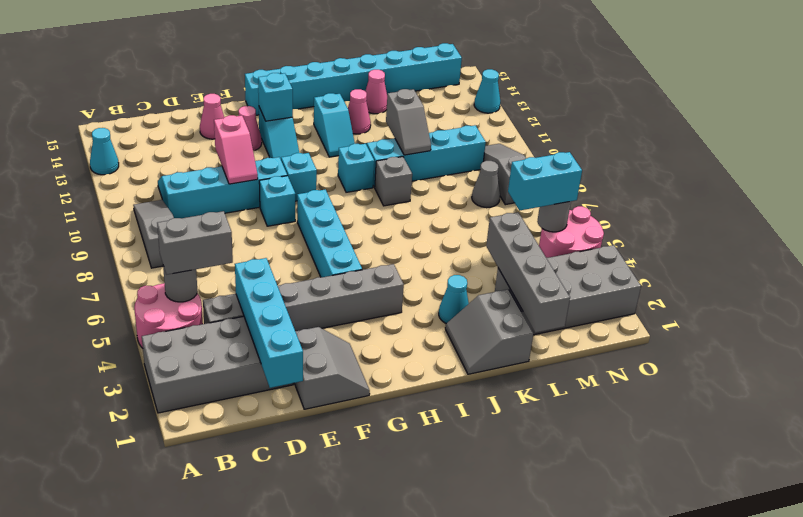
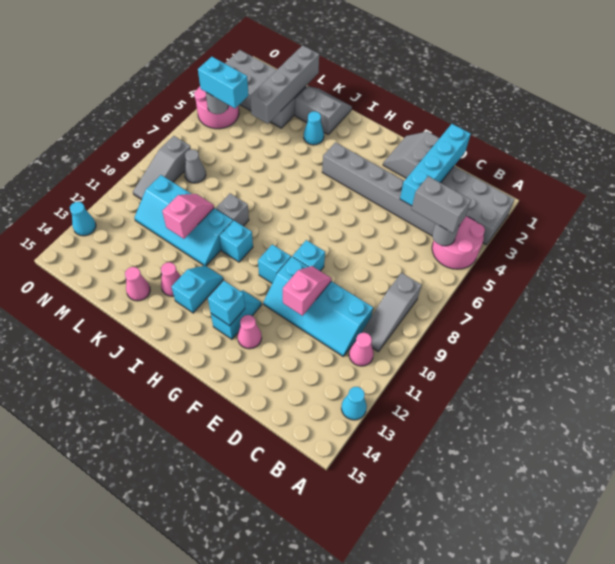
pink cone E14 level 1 -> pink cone B11 level 1
cyan brick G5:G8 level 1 -> none
cyan brick G15:N15 level 1 -> none
grey slope J1:K2 level 1 top K -> grey slope J1:K2 level 1 top 2
grey slope K10:K11 level 2 top 11 -> pink slope K10:K11 level 2 top 11

